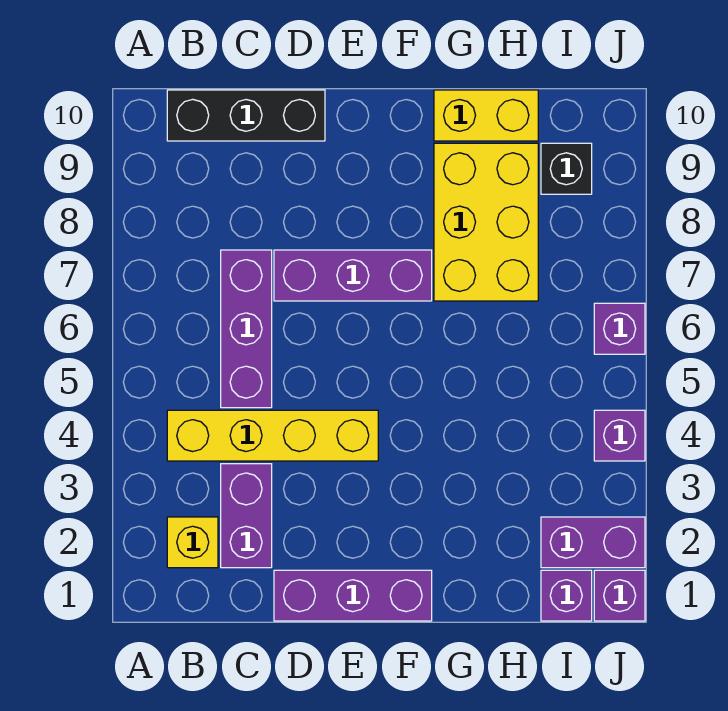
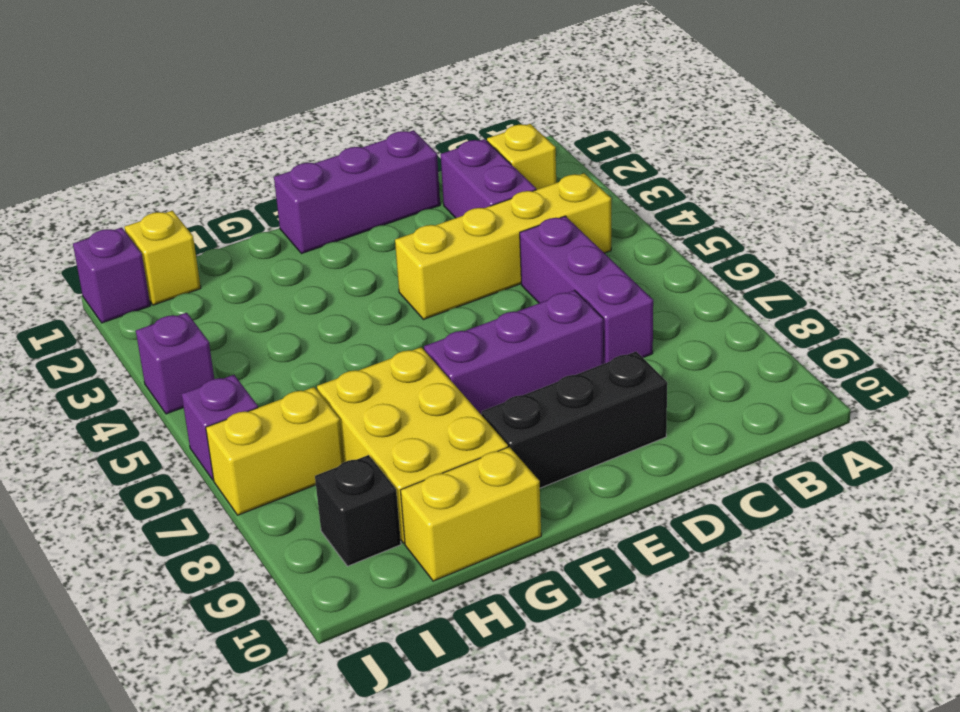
black brick B10:D10 level 1 -> black brick D9:F9 level 1
purple brick I1 level 1 -> yellow brick I1 level 1
purple brick I2:J2 level 1 -> none
none -> yellow brick I7:J7 level 1

